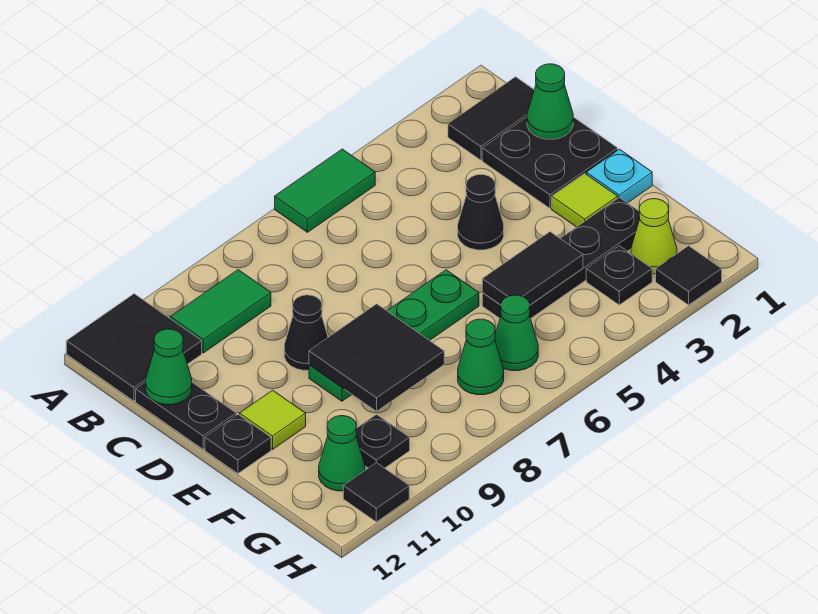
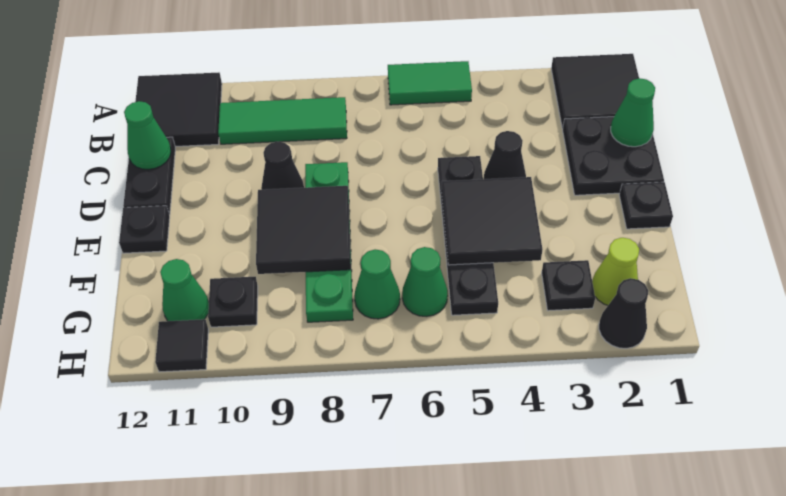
black tile B1:B2 level 1 -> black tile A1:B2 level 1
green tile B9:B10 level 1 -> green tile B8:B10 level 1
cyan plate E1 level 1 -> black plate E1 level 1
lime tile E2 level 1 -> none
green plate E6:E9 level 1 -> green plate D8:G8 level 1
lime tile E11 level 1 -> none
black plate F2:F5 level 1 -> black plate D5:G5 level 1
black tile F4:F5 level 2 -> black tile E4:F5 level 2
black tile H2 level 1 -> black cone H2 level 1

